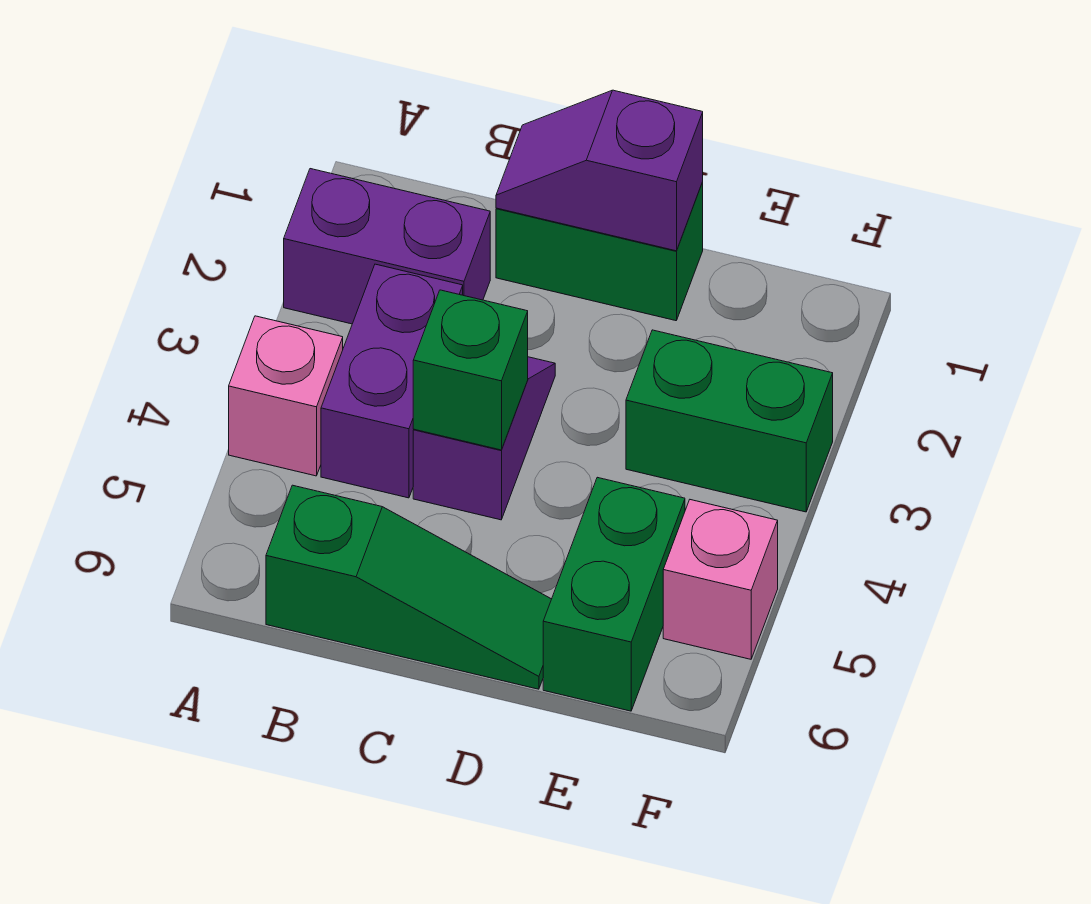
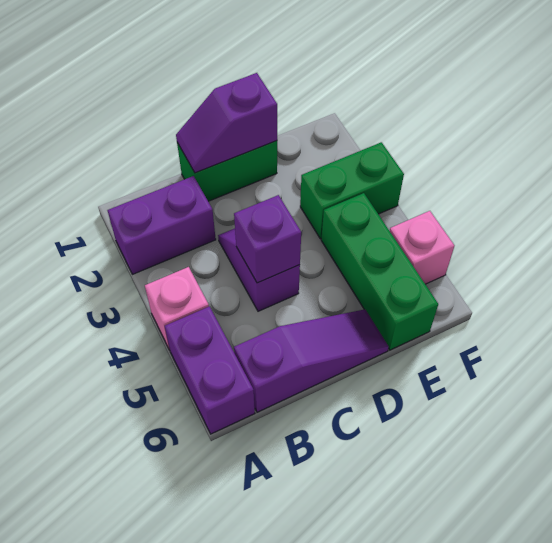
purple brick B3:B4 level 1 -> purple brick A5:A6 level 1
green slope B6:D6 level 1 top B -> purple slope B6:D6 level 1 top B
green brick C4 level 2 -> purple brick C4 level 2
green brick E5:E6 level 1 -> green brick E4:E6 level 1

